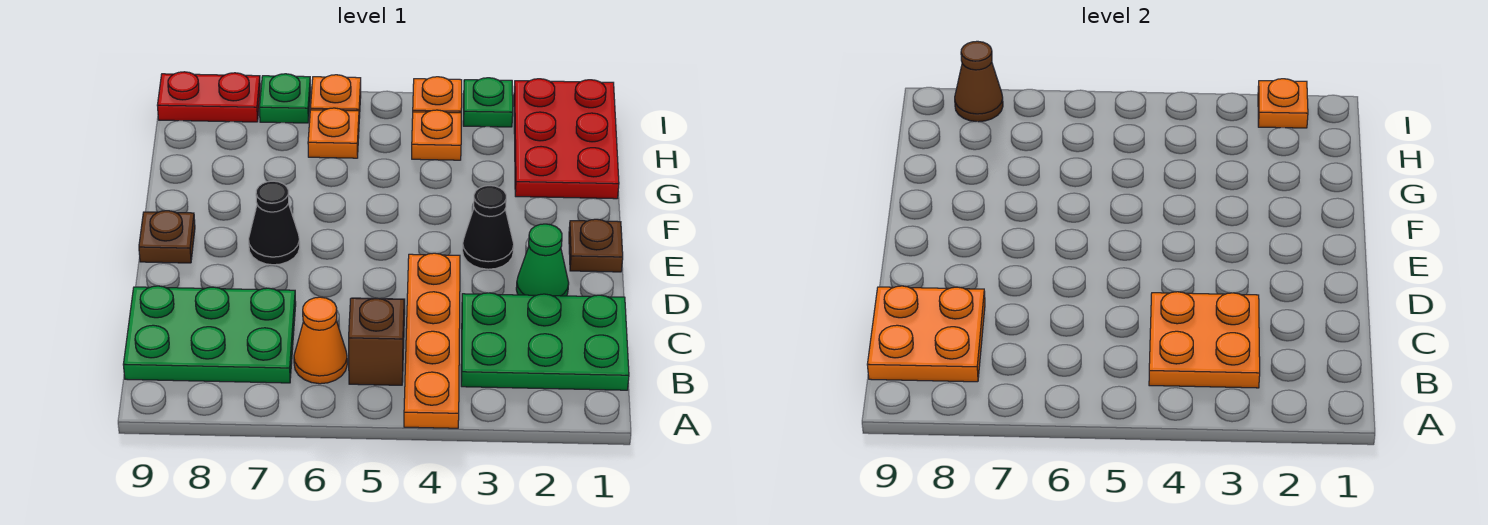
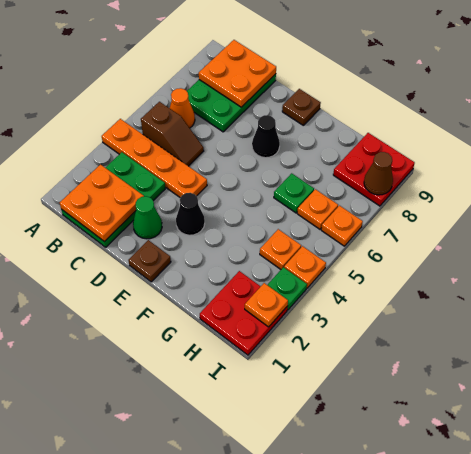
orange plate B3:C4 level 2 -> orange plate B1:C2 level 2
red plate G1:I2 level 1 -> red plate H1:I2 level 1
green plate I7 level 1 -> green plate G6 level 1
red plate I8:I9 level 1 -> red plate H8:I9 level 1

